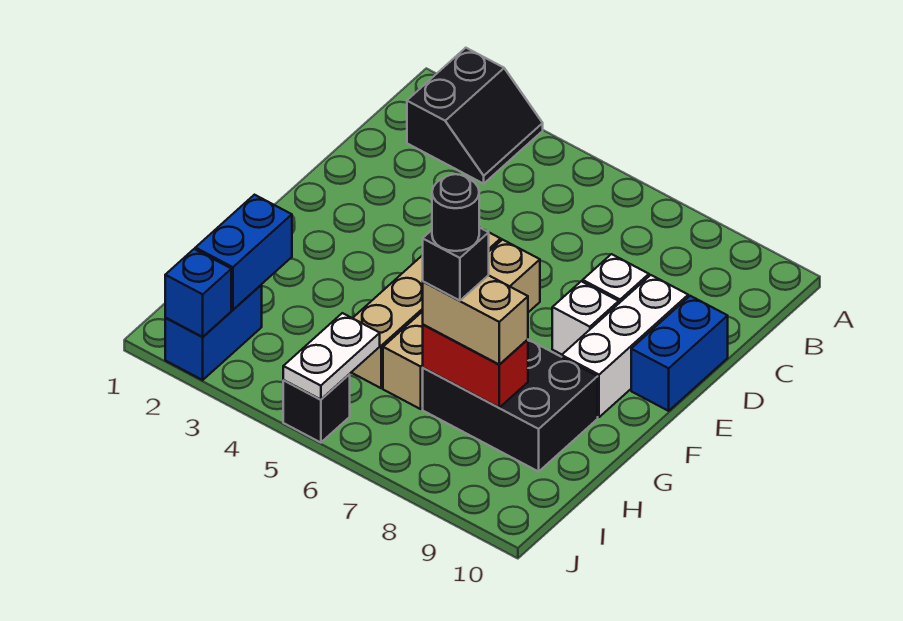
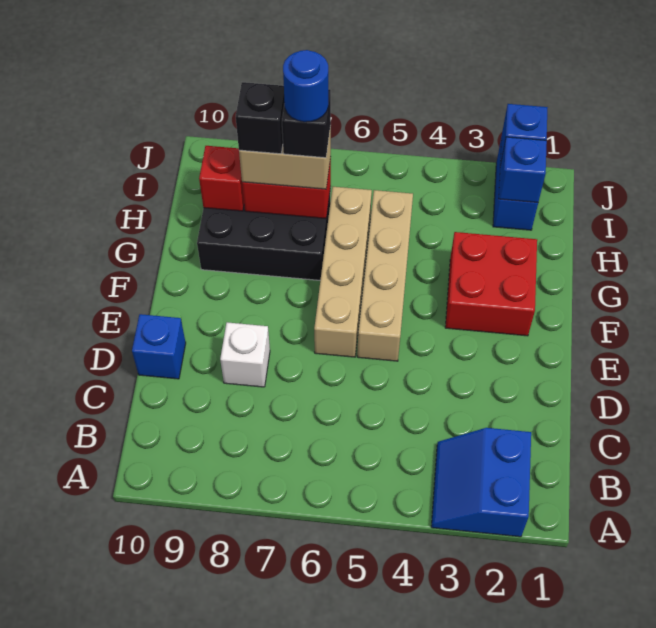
black slope A2:B3 level 1 top 2 -> blue slope A2:B3 level 1 top 2
white brick D9:F9 level 1 -> none
blue brick D10:E10 level 1 -> blue brick D10 level 1
white brick E8 level 1 -> none
none -> red brick F2:G3 level 1
blue brick H2:I2 level 2 -> blue brick I2 level 2
black round brick H7 level 5 -> blue round brick H7 level 5
none -> red brick H9 level 2
white plate I5:J5 level 2 -> none
black brick J5 level 1 -> black brick H8 level 4

